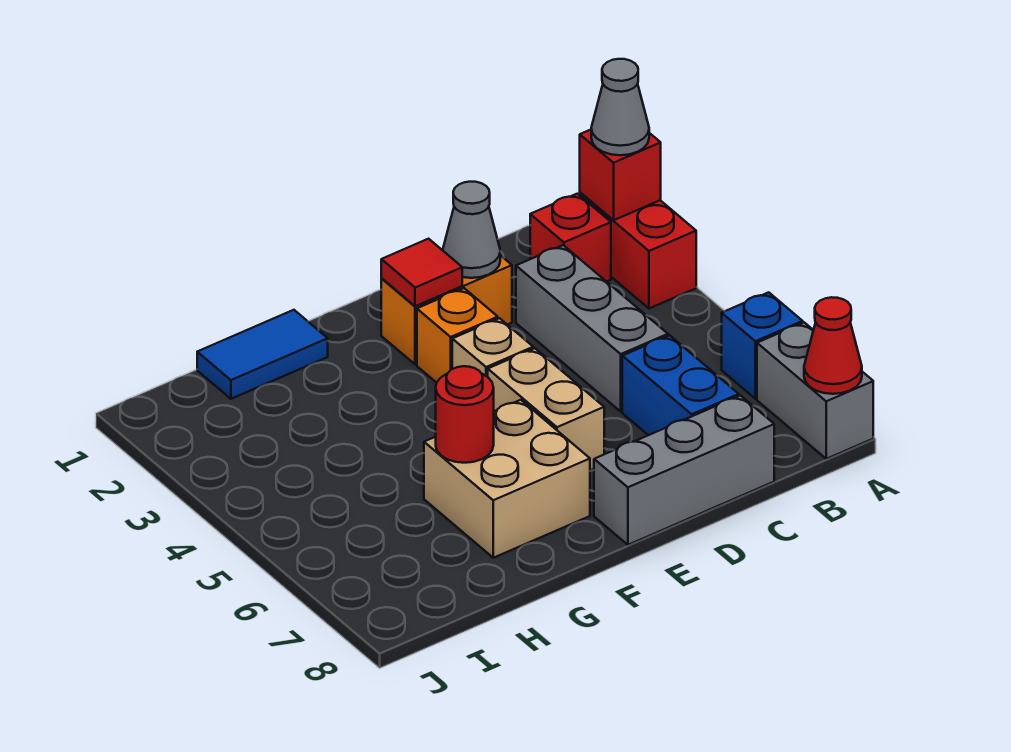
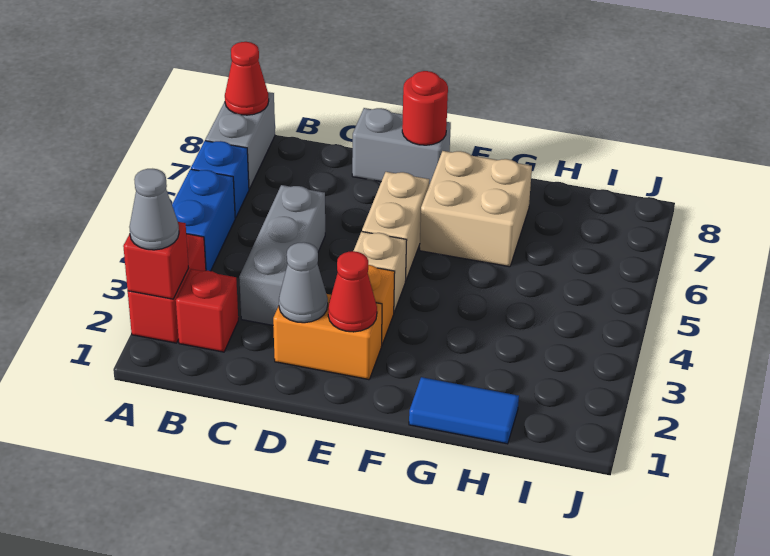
blue brick C6:C7 level 1 -> blue brick A4:A5 level 1
grey brick C8:E8 level 1 -> grey brick D8:E8 level 1
red tile E2 level 2 -> red cone E2 level 2
red round brick G6 level 2 -> red round brick E8 level 2

